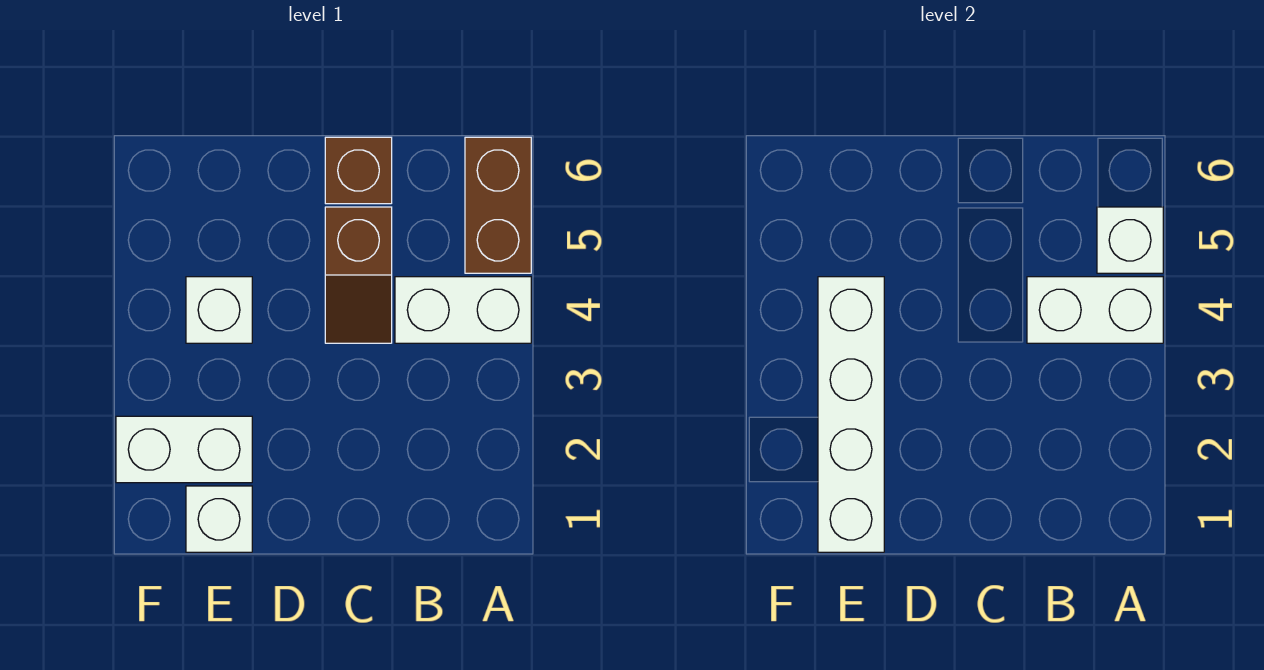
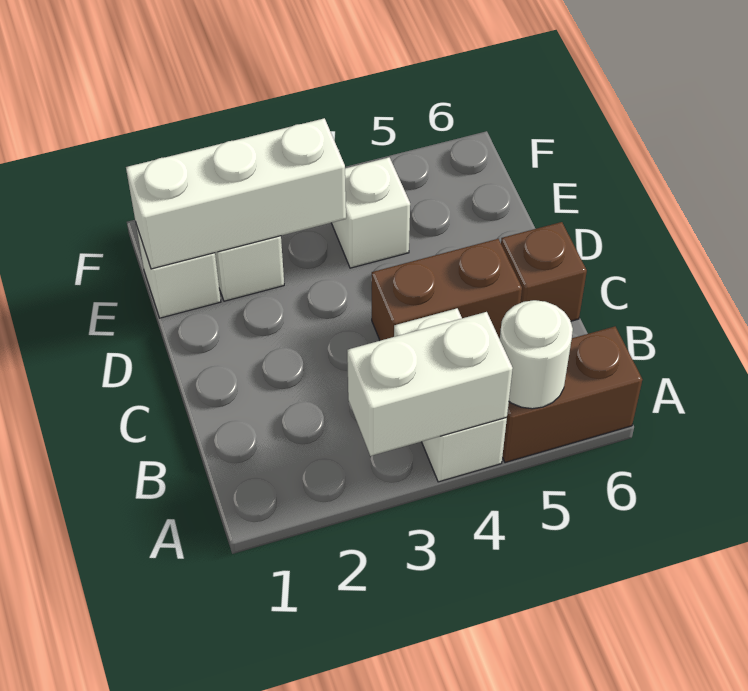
white brick A4:B4 level 2 -> white brick A3:A4 level 2
white brick A5 level 2 -> white round brick A5 level 2
brown slope C4:C5 level 1 top 5 -> brown brick C4:C5 level 1
white brick E1:E4 level 2 -> white brick E1:E3 level 2

